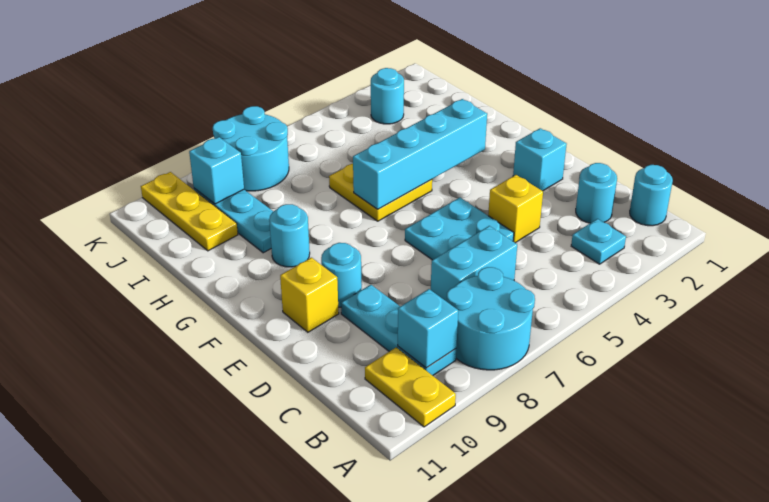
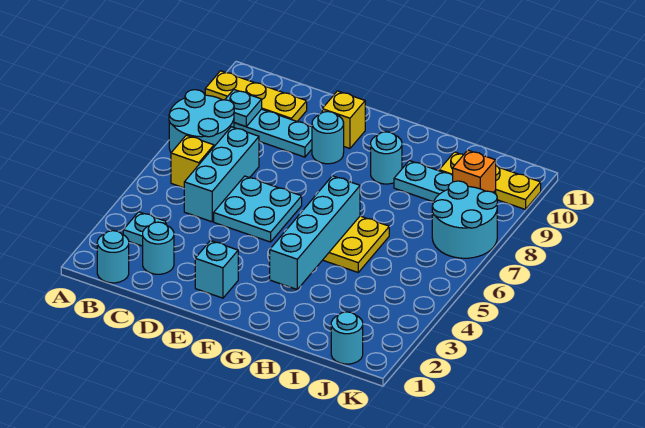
yellow plate A10:B10 level 1 -> yellow plate A10:C10 level 1
cyan brick B9 level 2 -> cyan plate B9 level 2
cyan brick C6:C7 level 1 -> cyan brick C5:C7 level 1
yellow brick D4 level 1 -> yellow brick B6 level 1
cyan round brick J3 level 1 -> cyan round brick J1 level 1
cyan brick J9 level 2 -> orange brick J9 level 2

